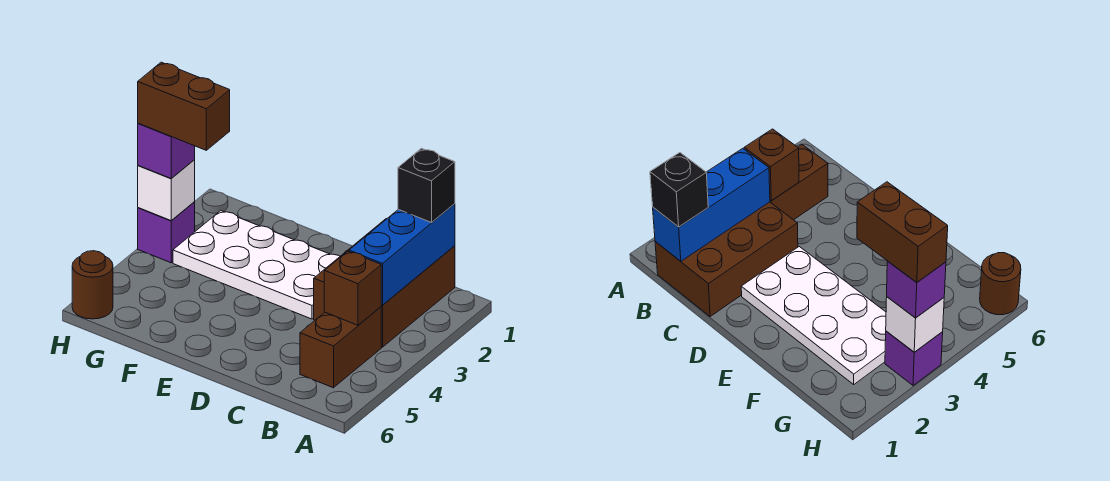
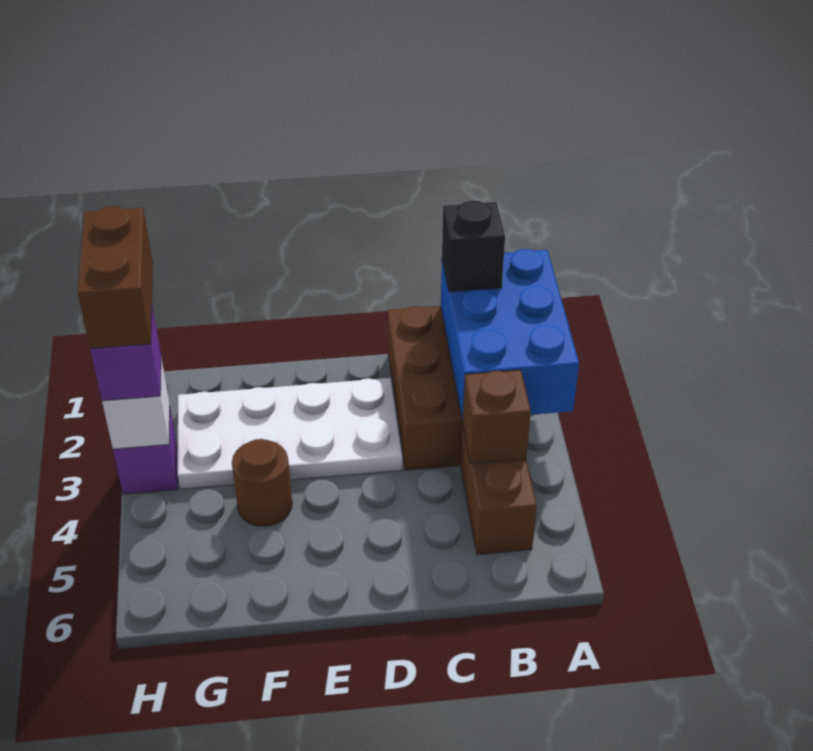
blue brick B1:B3 level 2 -> blue brick A1:B3 level 2
brown brick G3:H3 level 4 -> brown brick H2:H3 level 4
brown round brick H6 level 1 -> brown round brick F4 level 1

